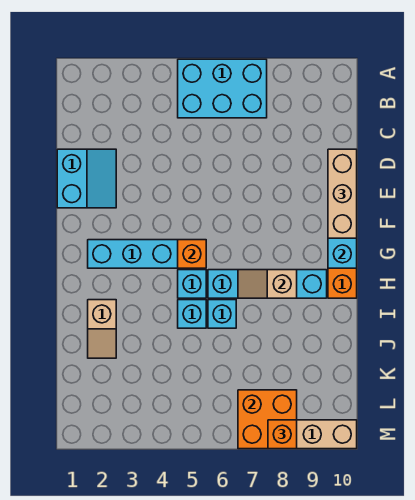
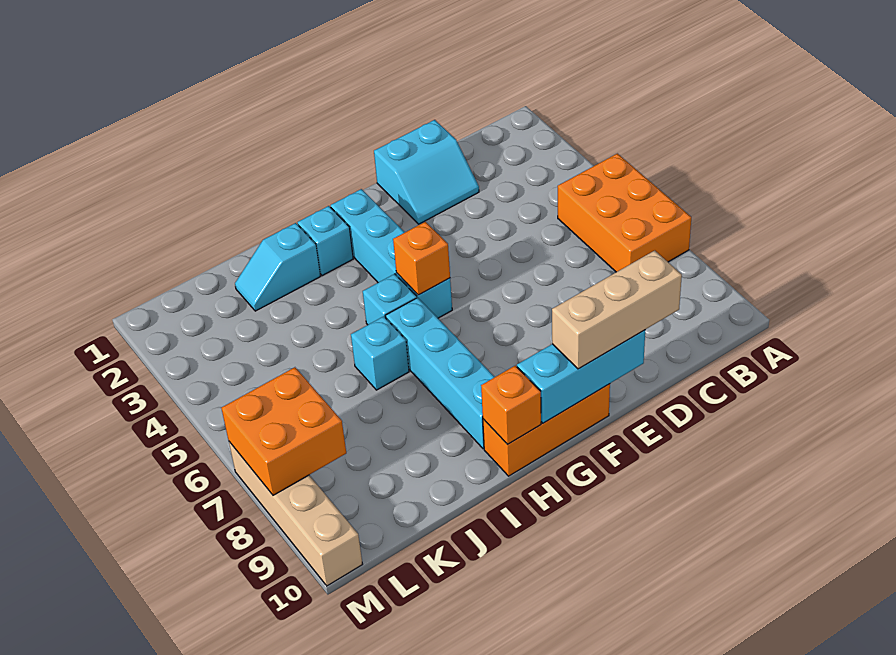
cyan brick A5:B7 level 1 -> orange brick A5:B7 level 1
tan slope H7:H8 level 2 top 8 -> none
tan slope I2:J2 level 1 top I -> cyan slope I2:J2 level 1 top I
cyan brick I5 level 1 -> cyan brick H2 level 1
orange brick M8 level 3 -> orange brick H10 level 2

